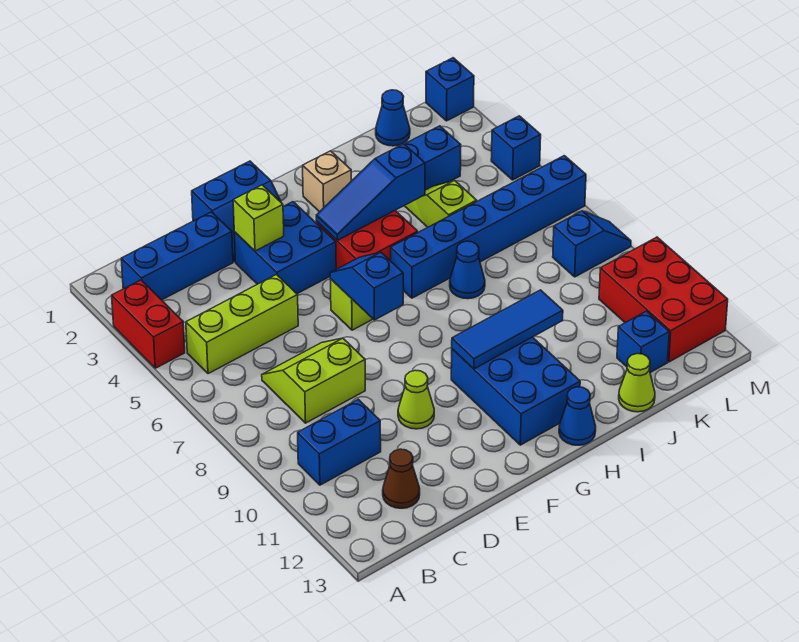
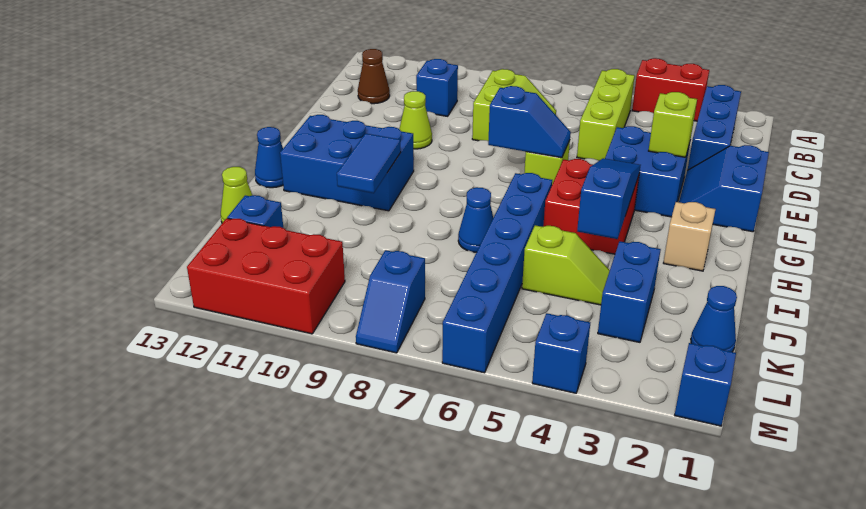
blue brick B10:C10 level 1 -> blue brick C10 level 1
blue tile G10:I10 level 2 -> blue tile H10:I10 level 2

